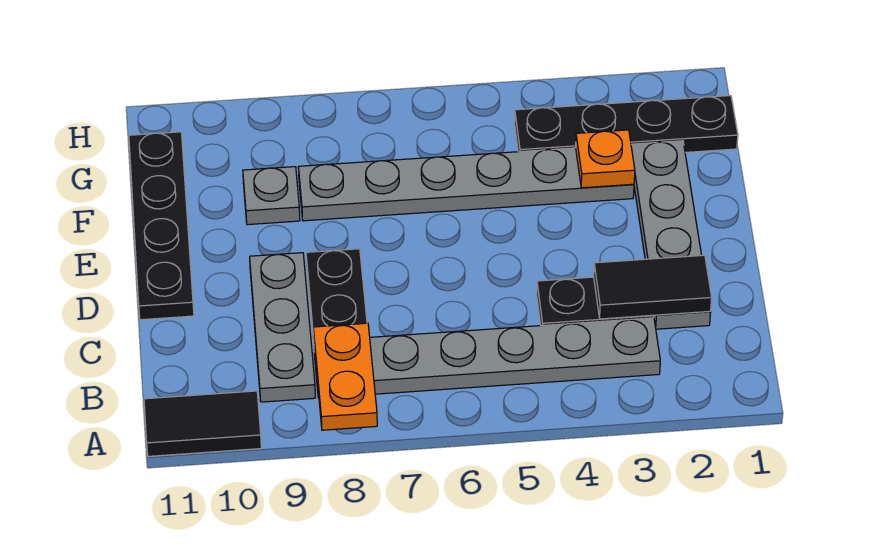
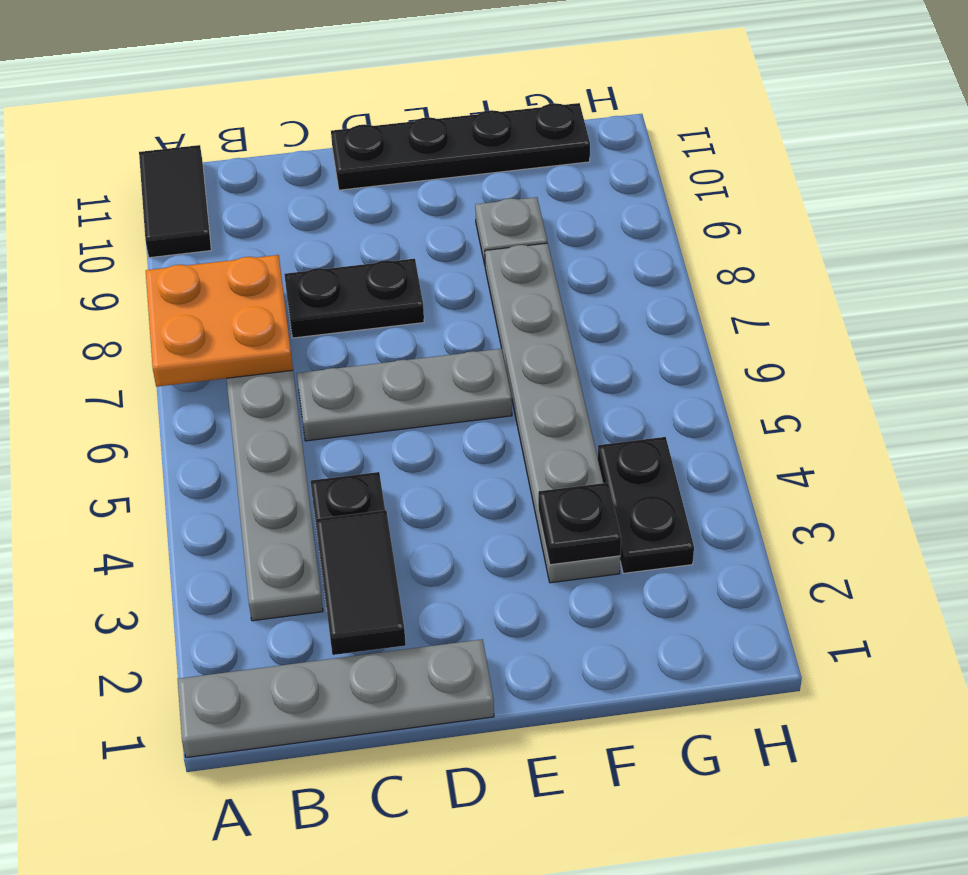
orange plate A8:B8 level 2 -> orange plate A7:B8 level 2
grey plate B9:D9 level 1 -> grey plate C6:E6 level 1
grey plate C2:F2 level 1 -> grey plate A1:D1 level 1
orange plate F3 level 2 -> black plate F3 level 2
black plate G1:G4 level 1 -> black plate G3:G4 level 1

